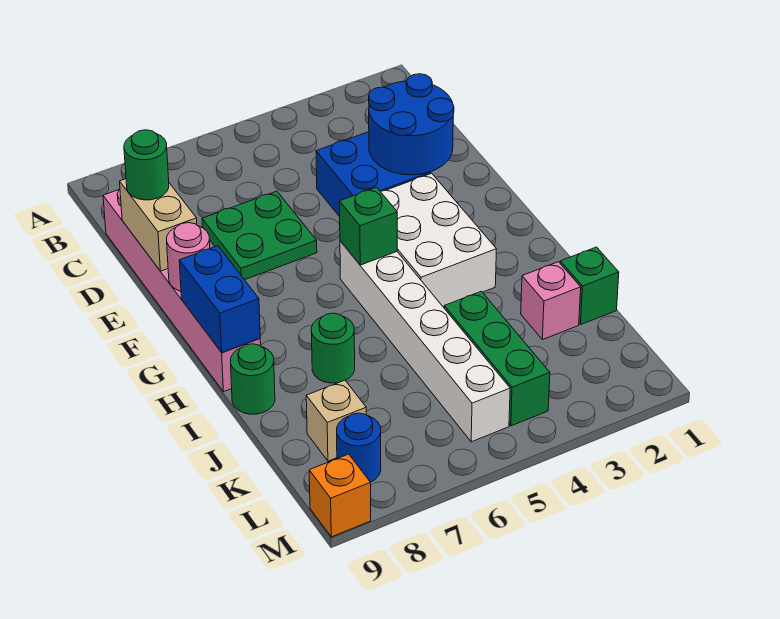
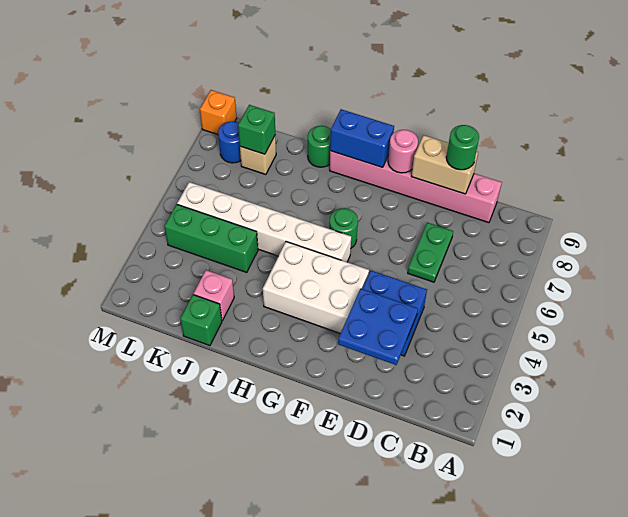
blue round brick D2:E3 level 2 -> blue plate D2:E3 level 2
green plate D6:E7 level 1 -> green plate D6:D7 level 1
green brick G5 level 2 -> green brick K8 level 2
green round brick I7 level 1 -> green round brick G6 level 1

